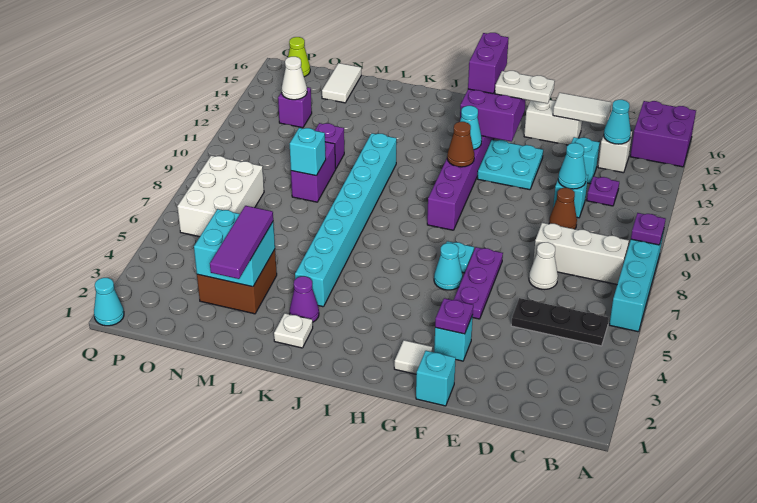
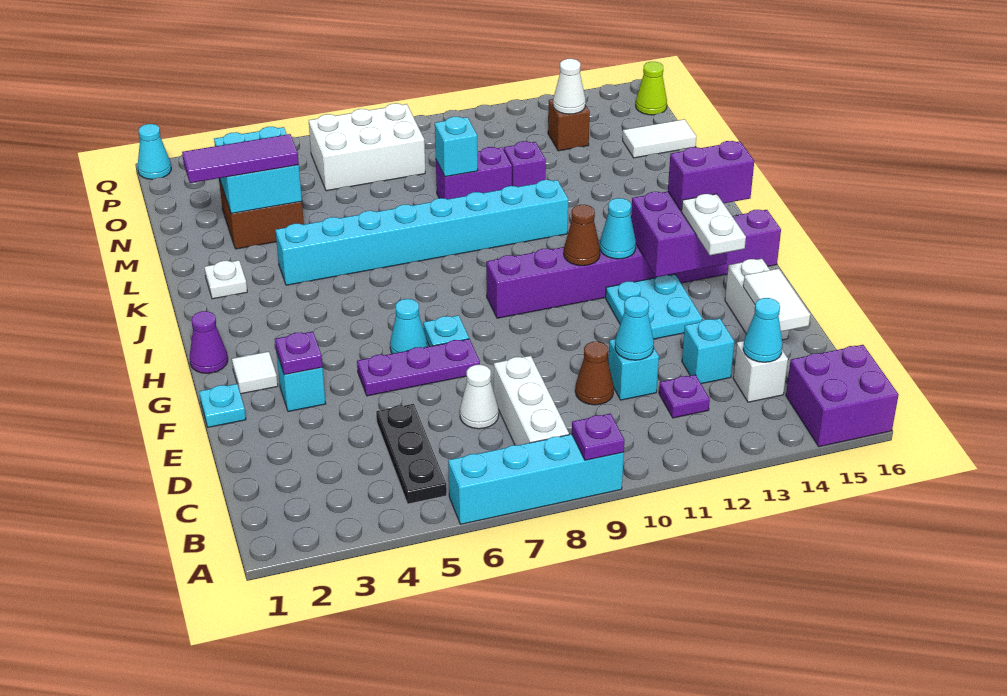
cyan brick F1 level 1 -> cyan plate F1 level 1
purple cone K3 level 1 -> purple cone H1 level 1
purple brick O13 level 1 -> brown brick O13 level 1

